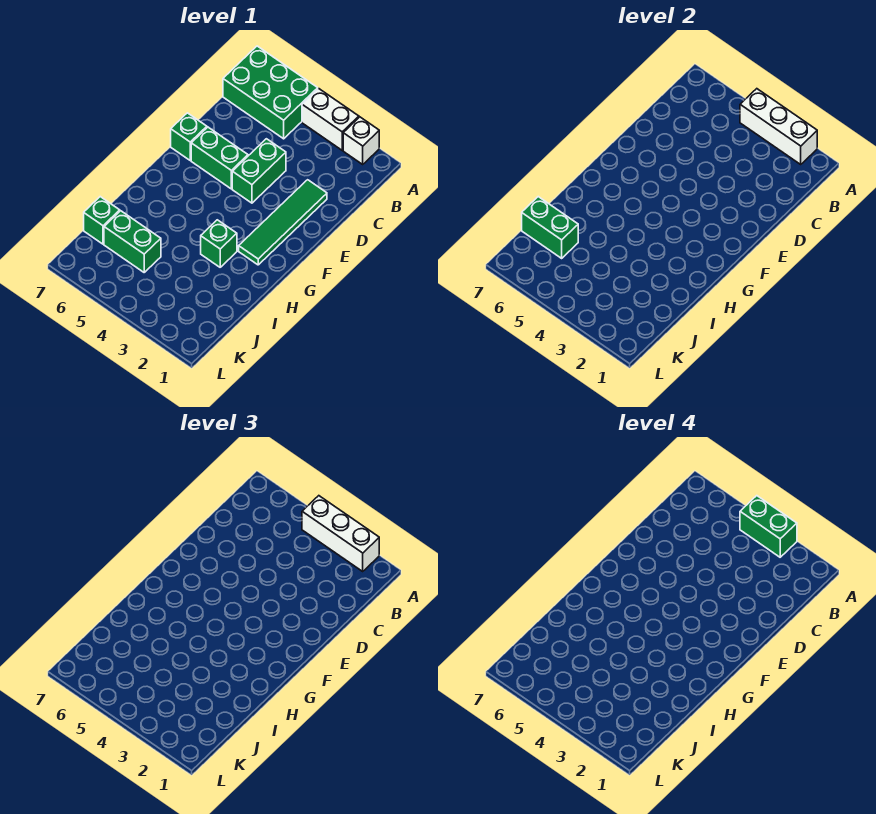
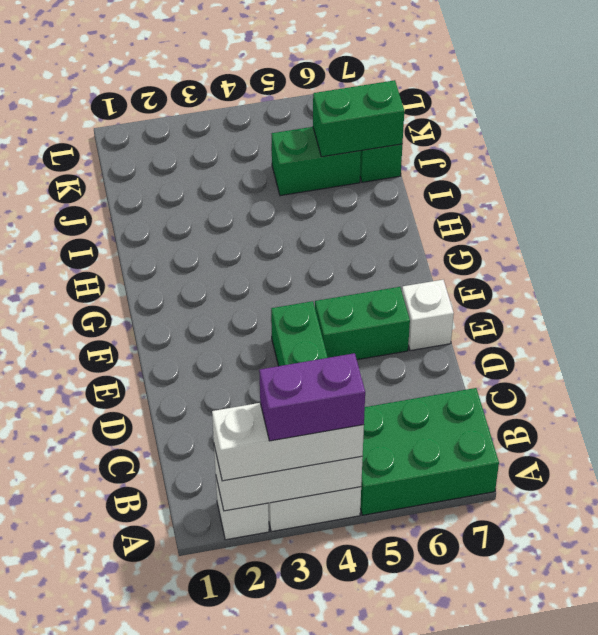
green brick A3:A4 level 4 -> purple brick A3:A4 level 4
green tile D2:G2 level 1 -> none
green brick E7 level 1 -> white brick E7 level 1
green brick H3 level 1 -> none

